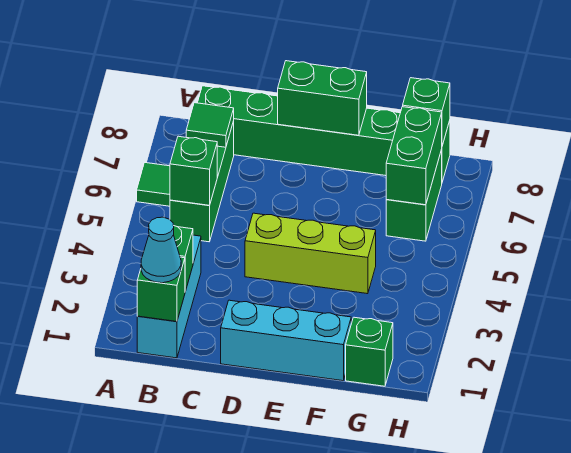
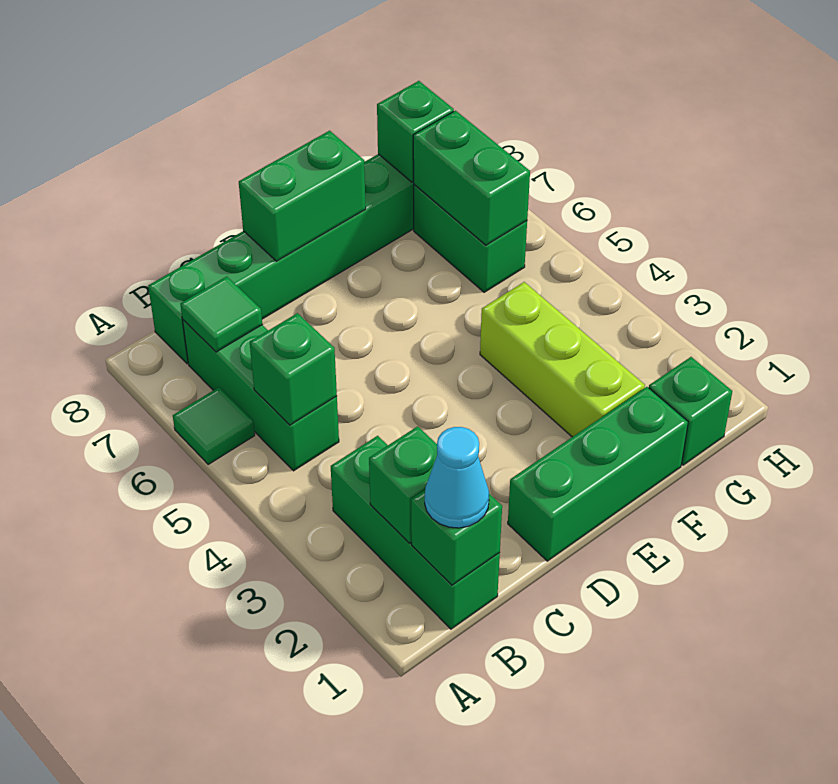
cyan brick B1:B3 level 1 -> green brick B1:B3 level 1
cyan brick D1:F1 level 1 -> green brick D1:F1 level 1
lime brick D4:F4 level 1 -> lime brick F2:F4 level 1

